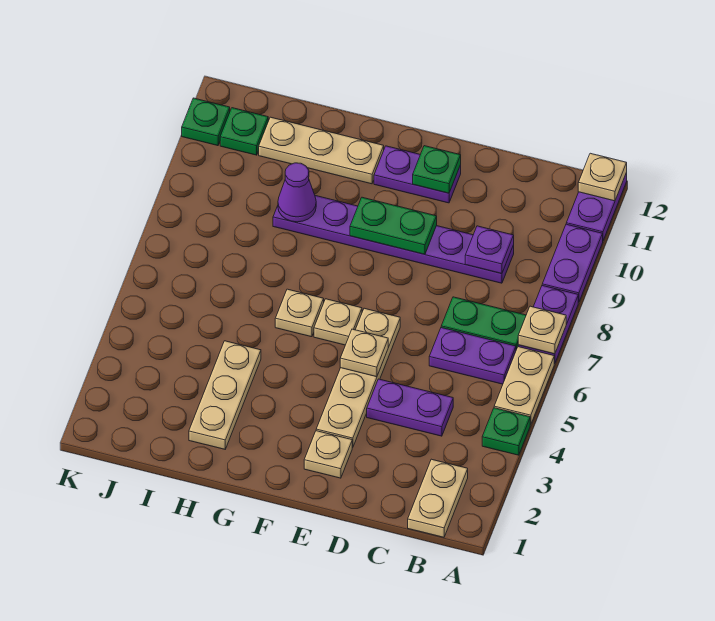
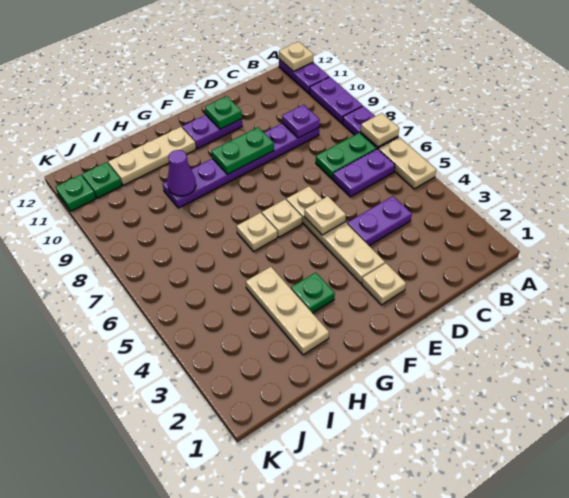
green plate A4 level 1 -> green plate G3 level 1
tan plate B1:B2 level 1 -> none

